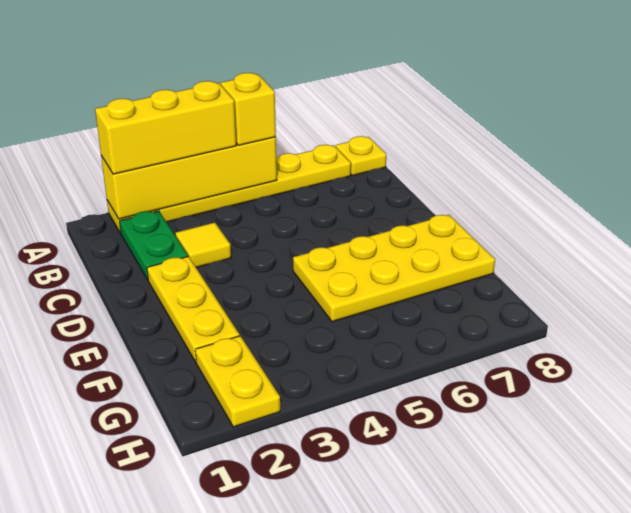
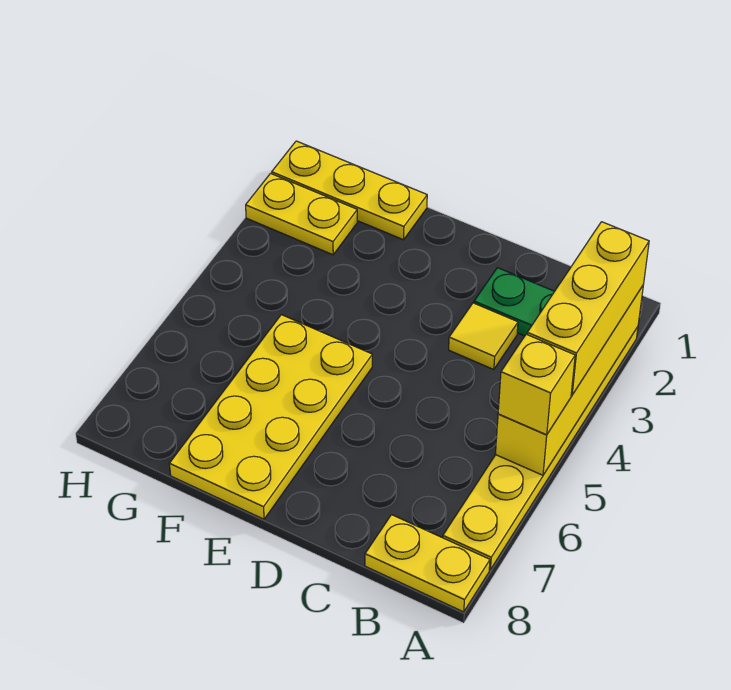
yellow plate A8 level 1 -> yellow plate A8:B8 level 1
yellow plate D2:F2 level 1 -> yellow plate F1:H1 level 1

